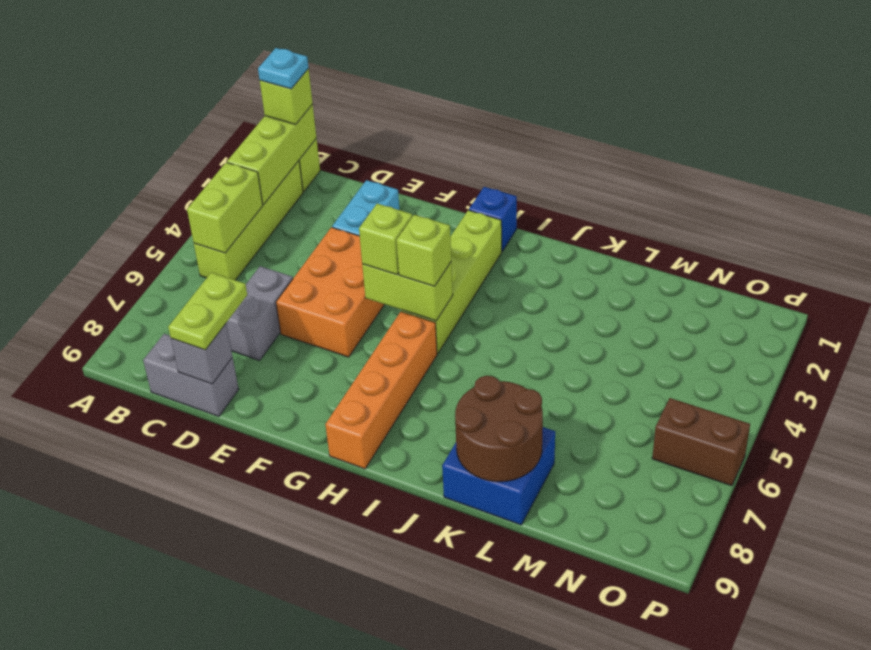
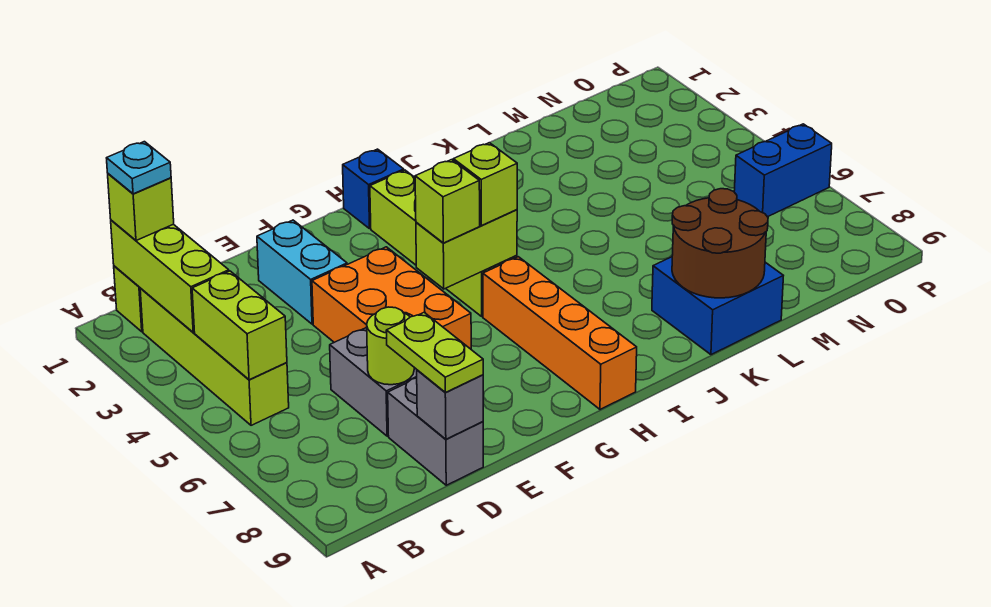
grey brick C9:D9 level 1 -> grey brick D8:D9 level 1
none -> lime round brick D7 level 2
brown brick O6:P6 level 1 -> blue brick O6:P6 level 1

